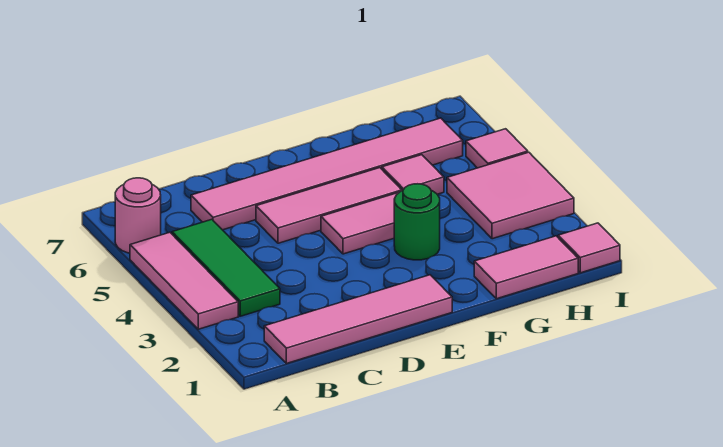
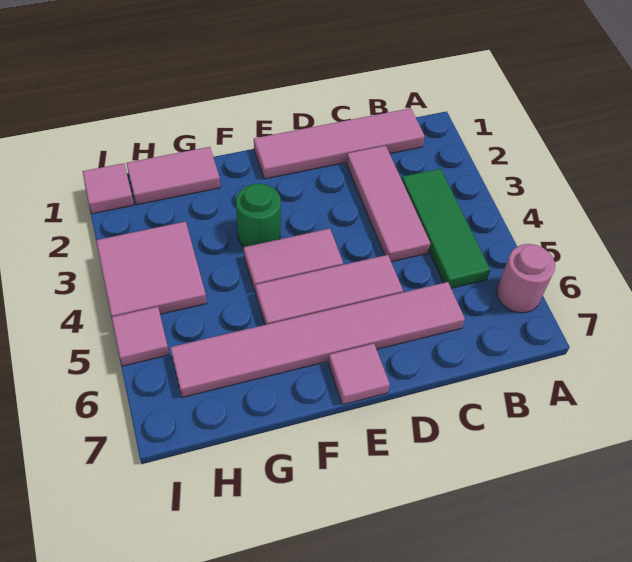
pink tile A3:A5 level 1 -> pink tile C2:C4 level 1
pink tile G5 level 1 -> pink tile E7 level 1

